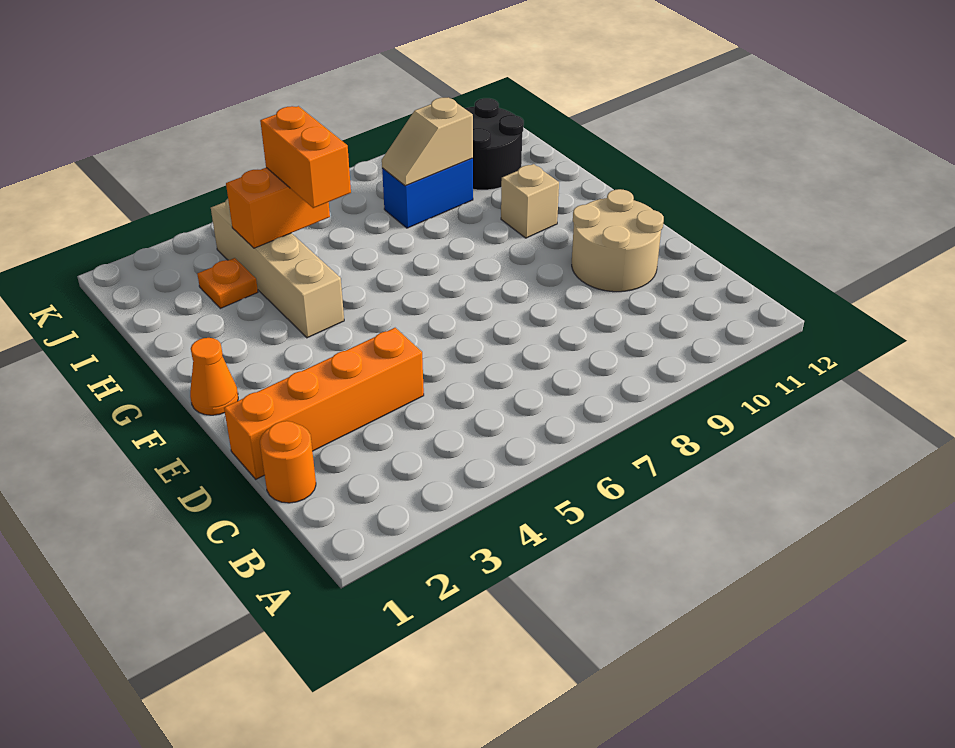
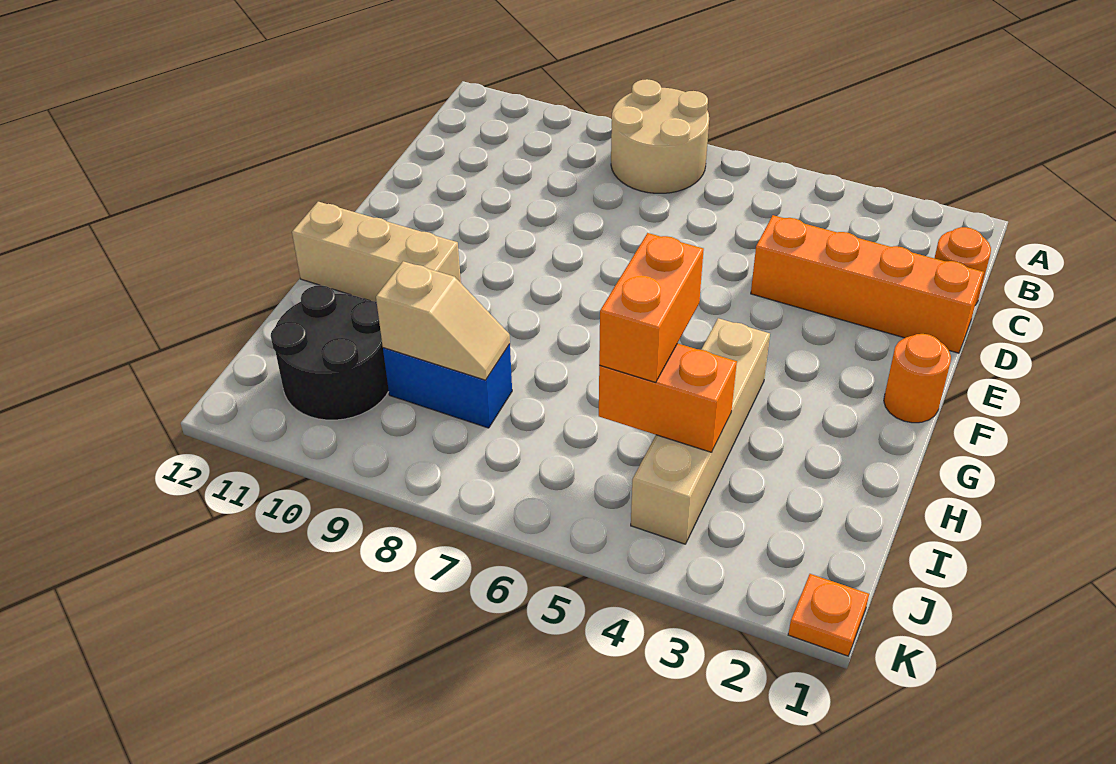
tan round brick D10:E11 level 1 -> tan round brick A7:B8 level 1
orange cone F1 level 1 -> orange round brick F1 level 1
tan brick G10 level 1 -> tan brick G10:G12 level 1
orange plate I3 level 1 -> orange plate K1 level 1

